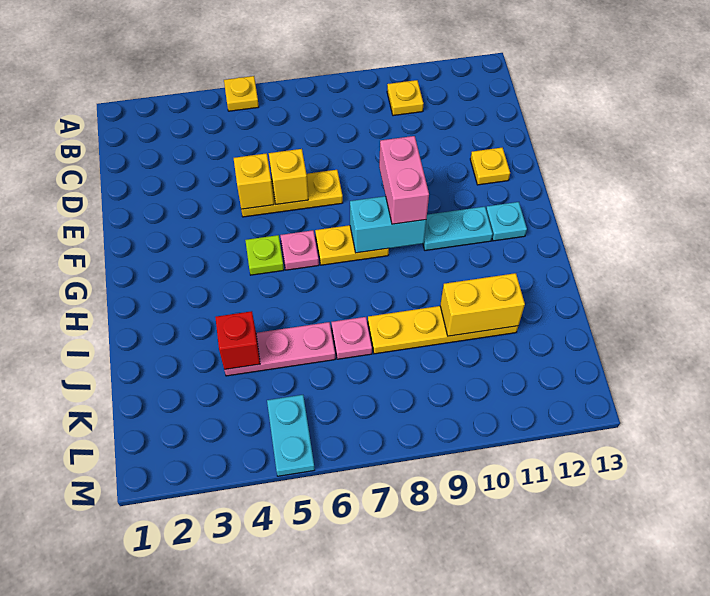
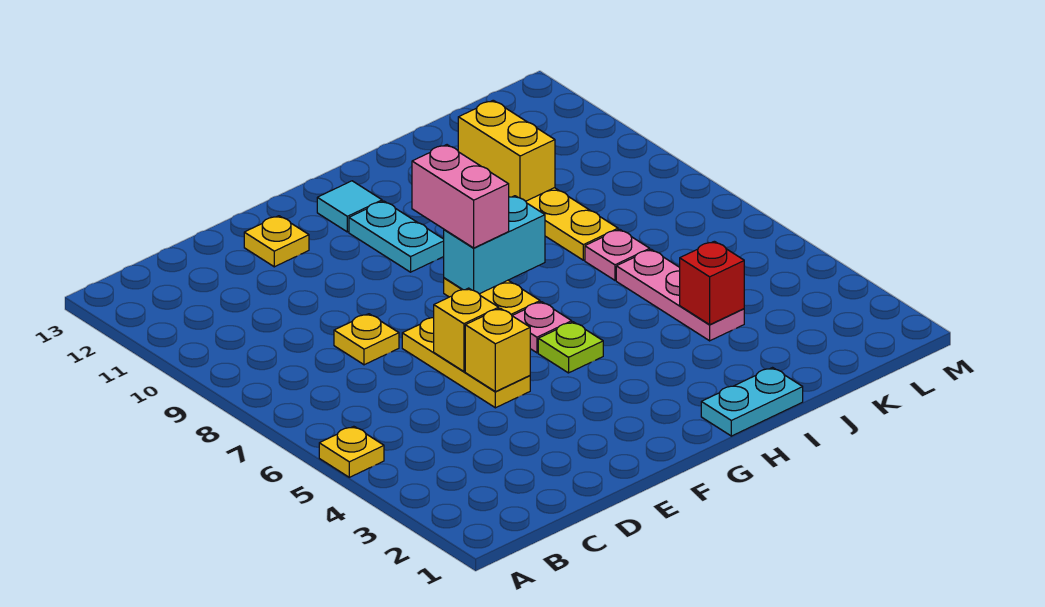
yellow plate B10 level 1 -> yellow plate D8 level 1
pink brick F9:G9 level 3 -> pink brick G8:G9 level 3
cyan brick G8:G9 level 2 -> cyan brick G8:H8 level 2
cyan plate G12 level 1 -> cyan tile G12 level 1
cyan plate L5:M5 level 1 -> cyan plate H1:I1 level 1

